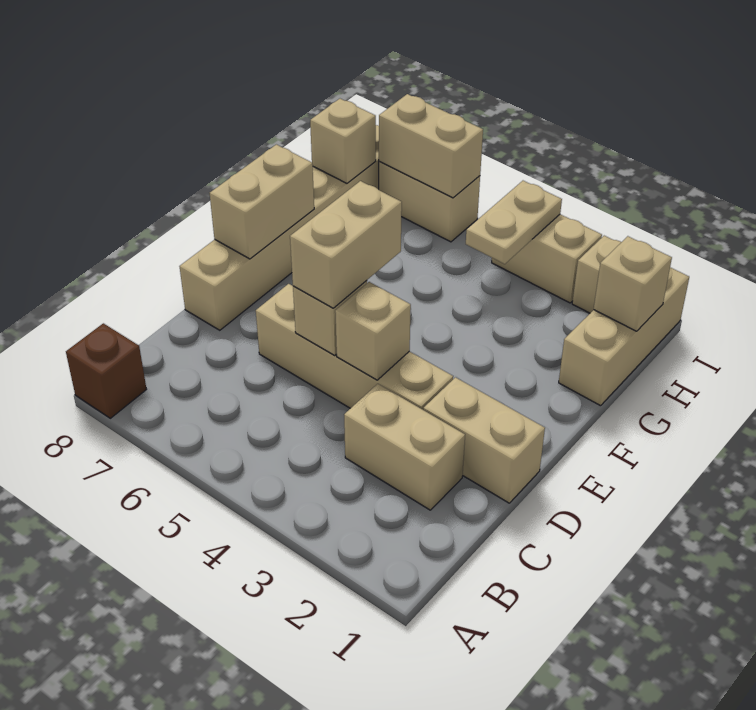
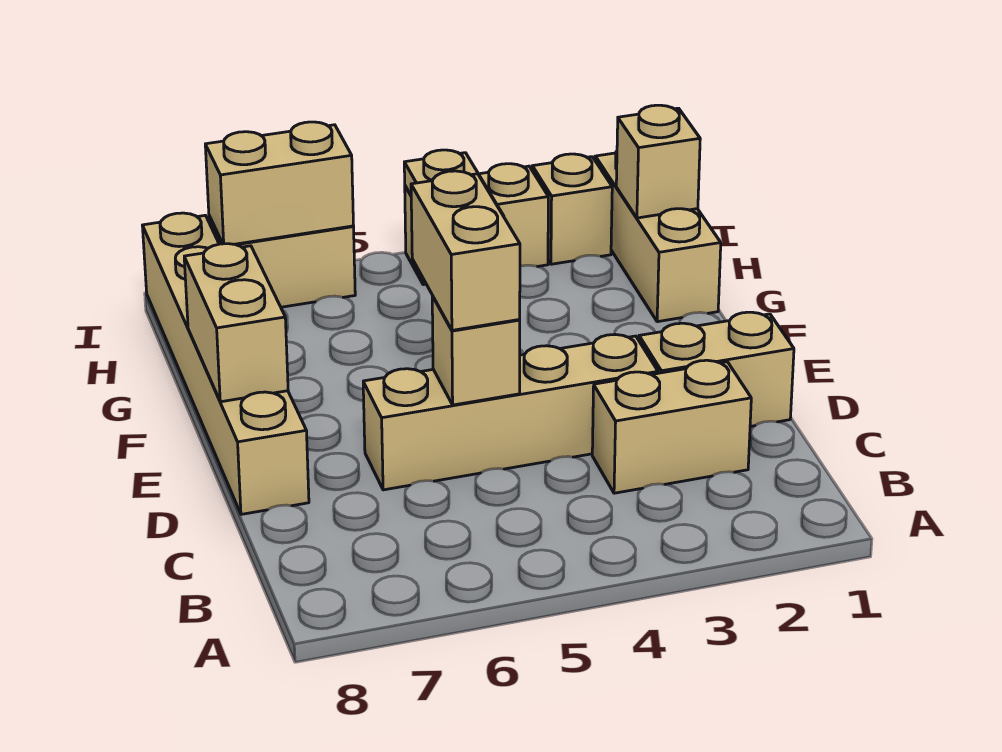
brown brick A8 level 1 -> none
tan brick D4 level 2 -> none
tan brick H8 level 2 -> none

